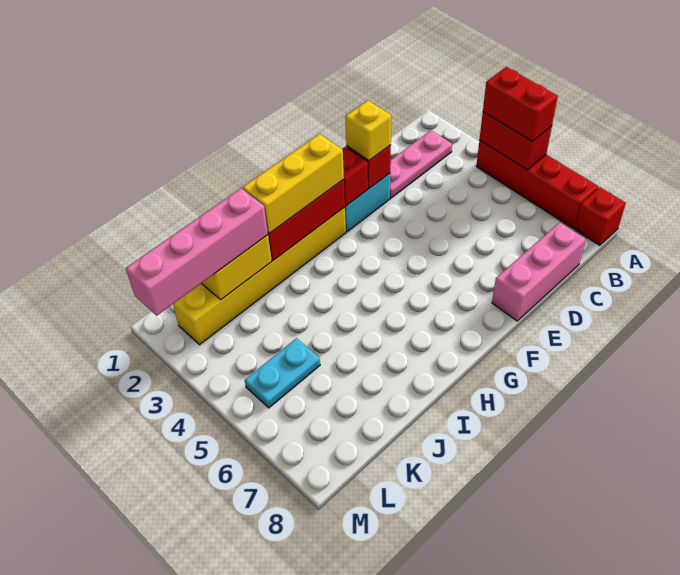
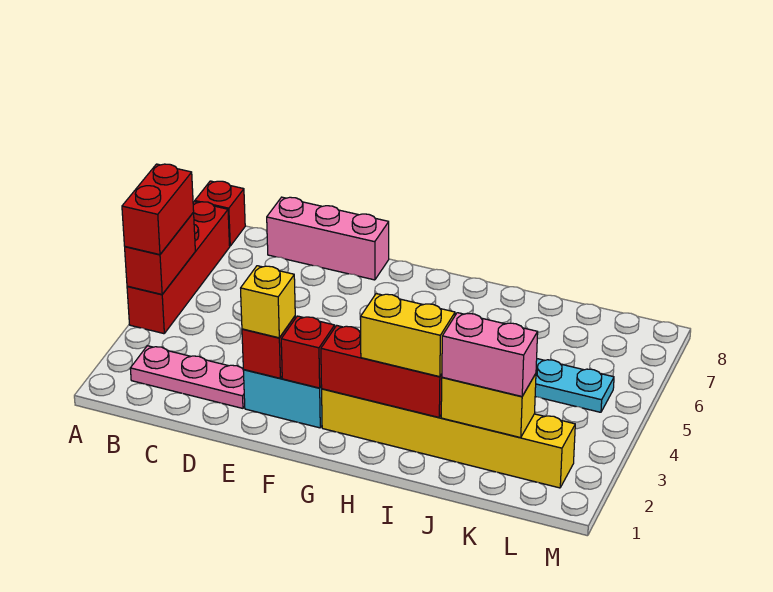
yellow brick G2:I2 level 3 -> yellow brick H2:I2 level 3
pink brick J2:M2 level 3 -> pink brick J2:K2 level 3

